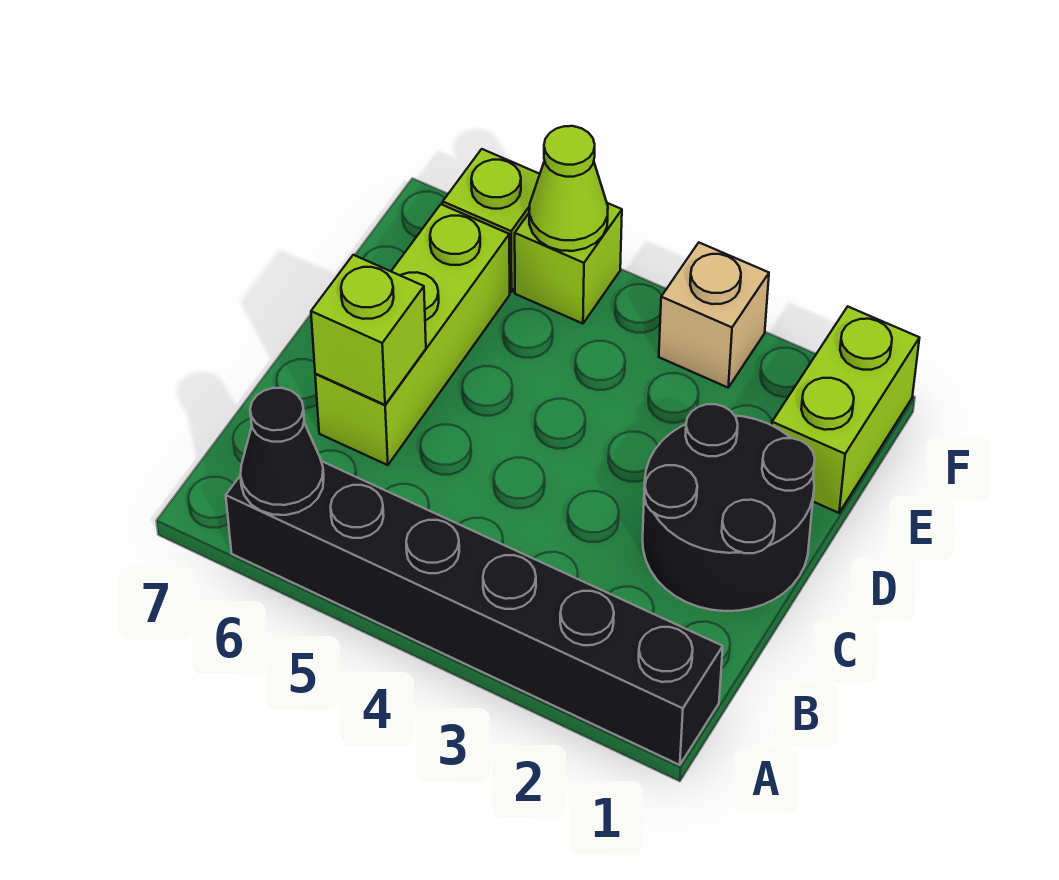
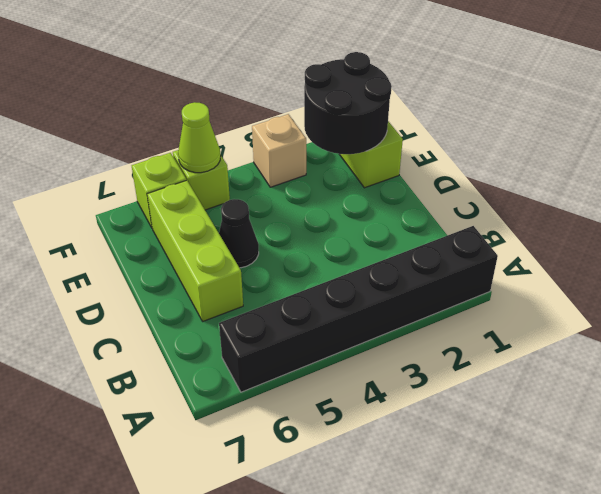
black cone A6 level 2 -> black cone D5 level 1
black round brick C1:D2 level 1 -> black round brick E1:F2 level 2
lime brick C6 level 2 -> none

